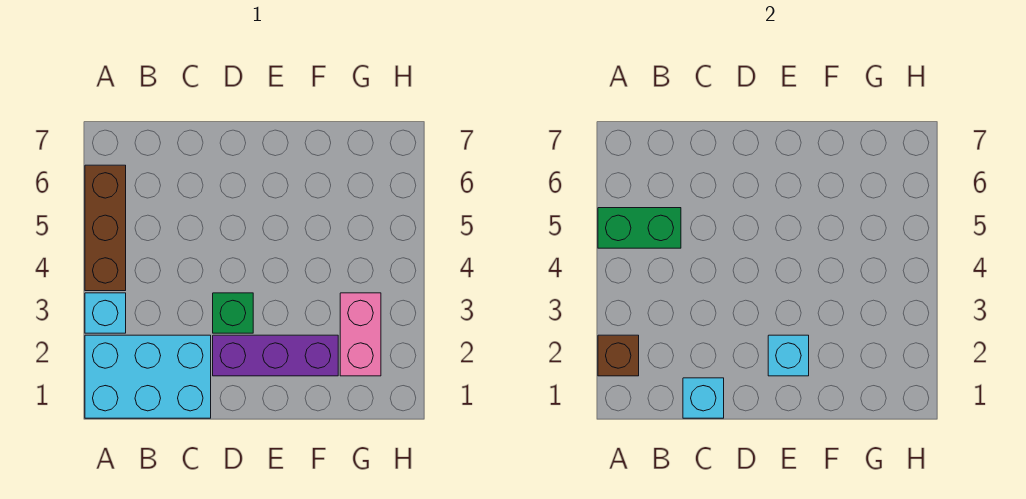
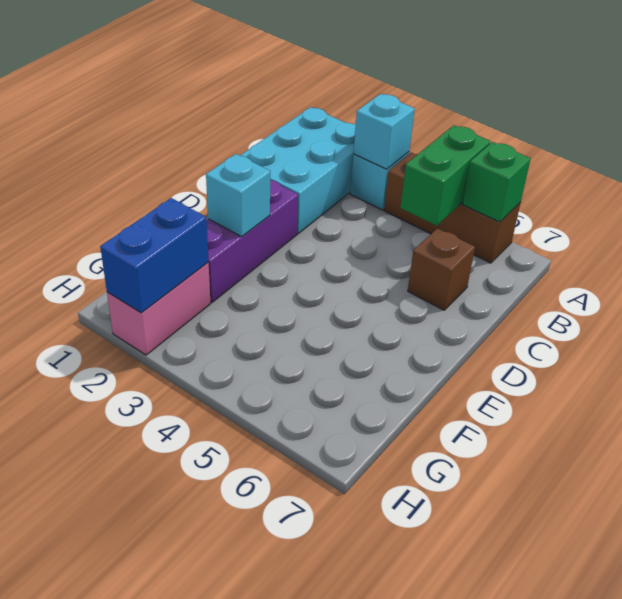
brown brick A2 level 2 -> brown brick C6 level 1
cyan brick C1 level 2 -> cyan brick A3 level 2
green brick D3 level 1 -> green brick A6 level 2
pink brick G2:G3 level 1 -> pink brick G2:H2 level 1
none -> blue brick G2:H2 level 2

